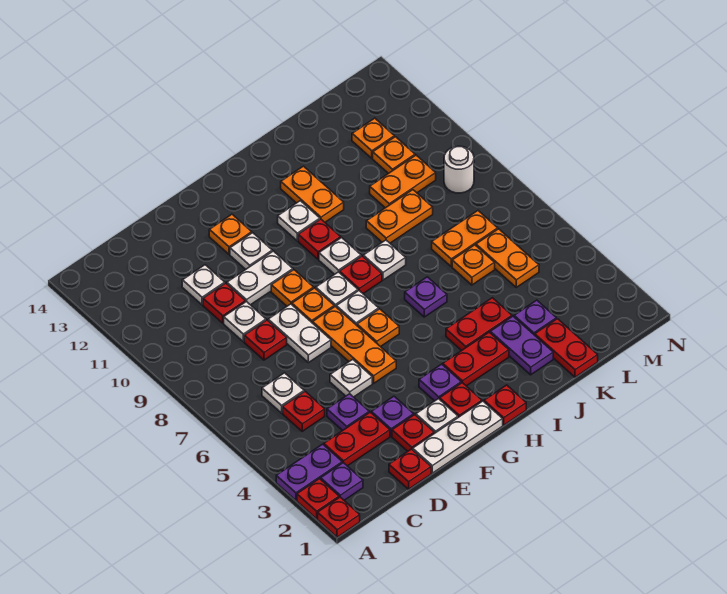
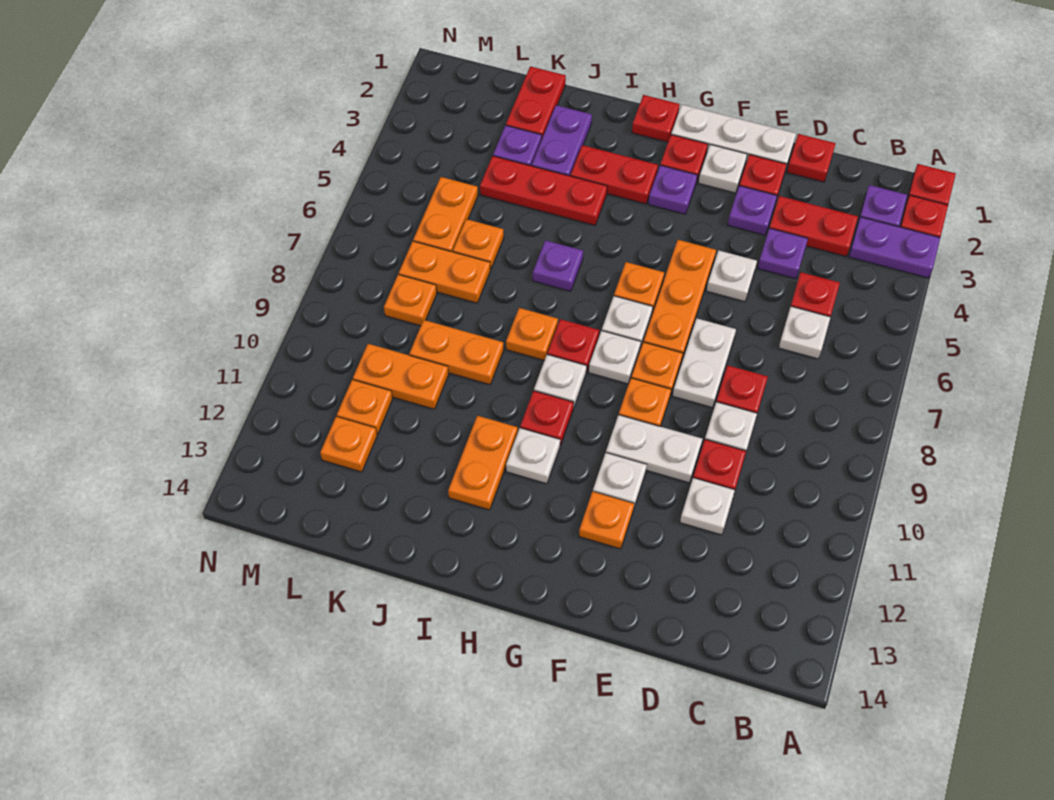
red plate I4:J4 level 1 -> red plate I4:K4 level 1
white plate I8 level 1 -> orange plate I8 level 1
none -> orange plate L8 level 1
white round brick M9 level 1 -> none

